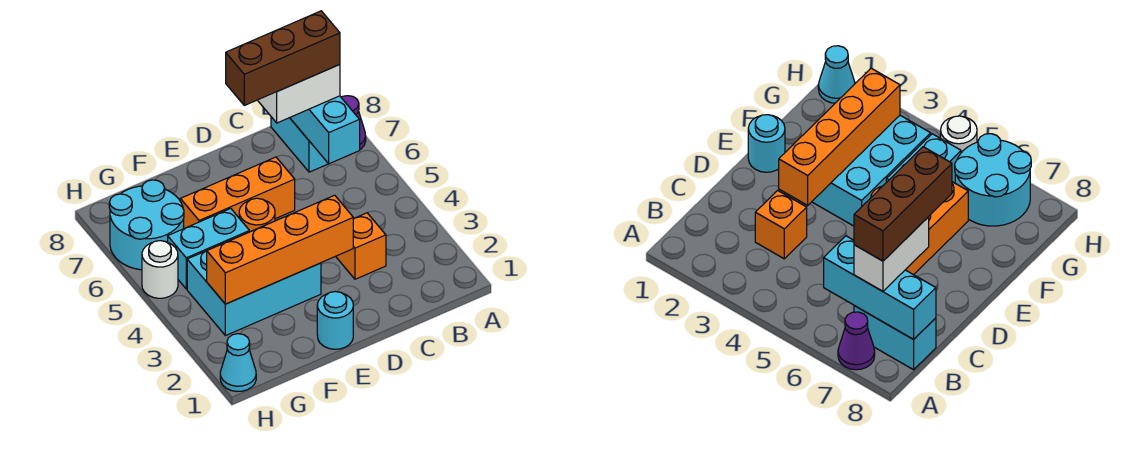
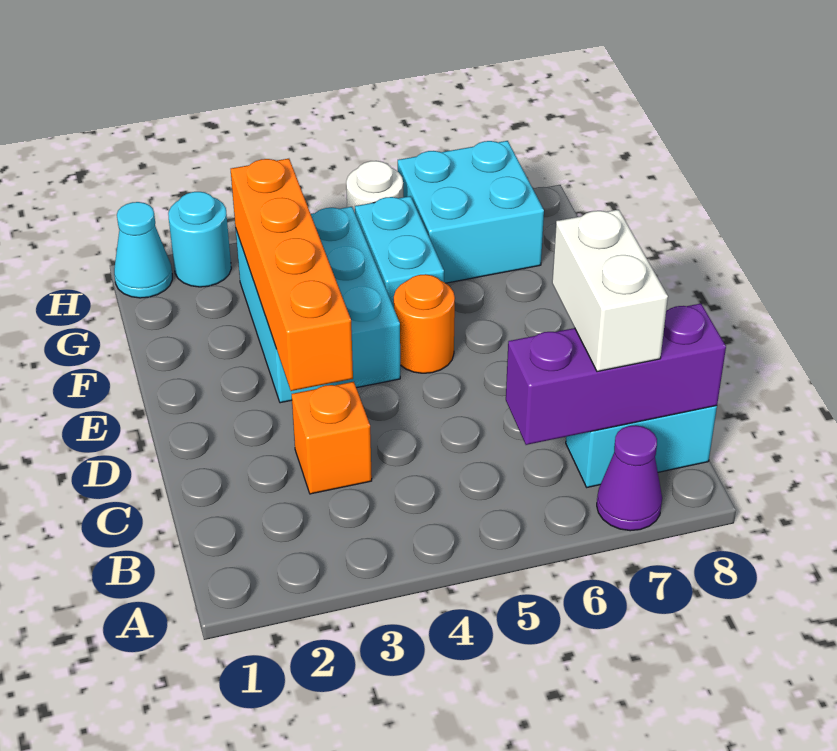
cyan brick B6:B8 level 2 -> purple brick B6:B8 level 2
brown brick B7:D7 level 4 -> none
orange brick D6:F6 level 1 -> none
cyan round brick E1 level 1 -> cyan round brick H2 level 1
cyan round brick G6:H7 level 1 -> cyan brick G6:H7 level 1

